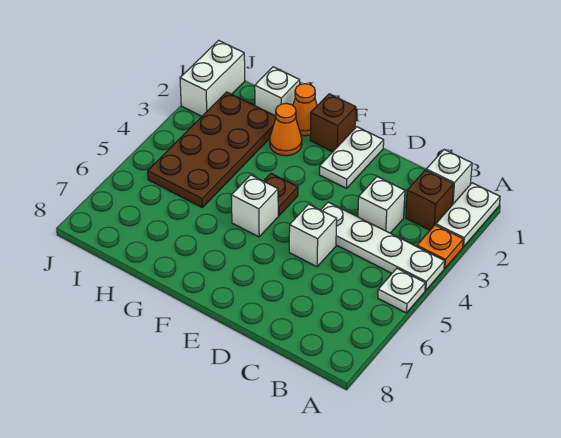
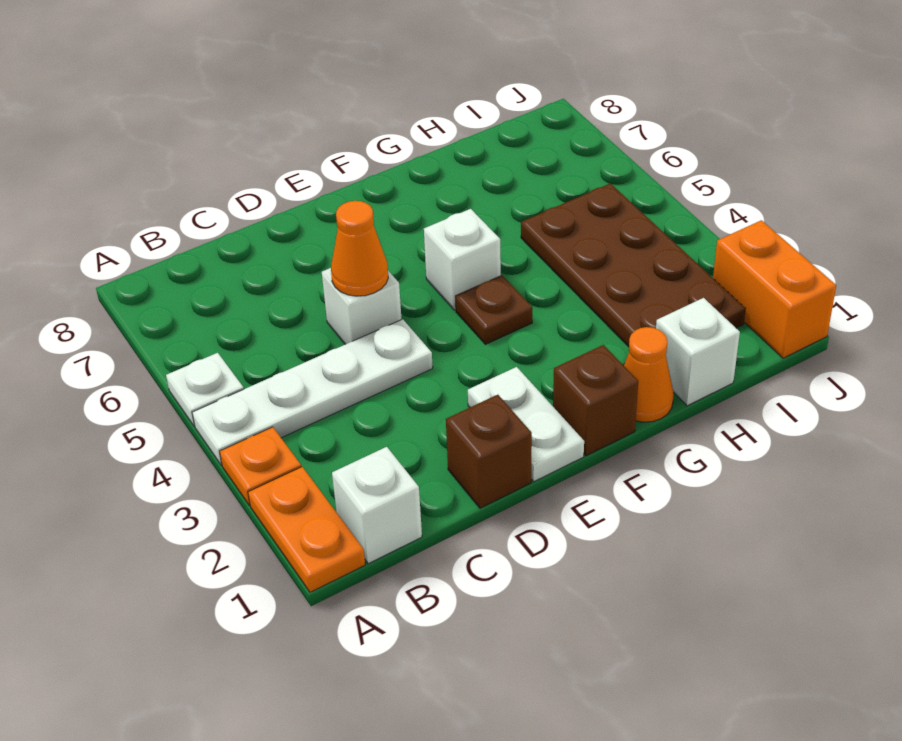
white plate A1:A2 level 1 -> orange plate A1:A2 level 1
brown brick B2 level 1 -> brown brick D1 level 1
white brick C3 level 1 -> none
orange cone G2 level 1 -> orange cone D5 level 2
white brick J1:J2 level 1 -> orange brick J1:J2 level 1

